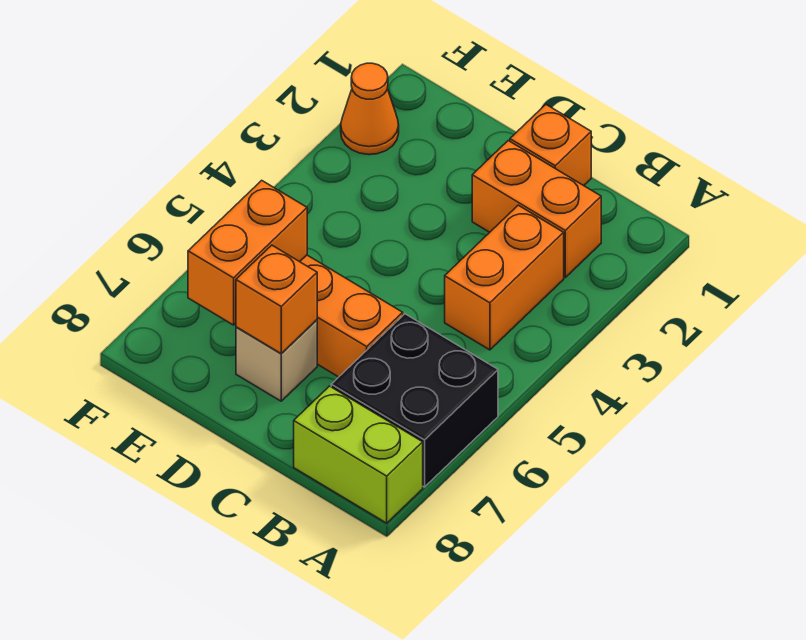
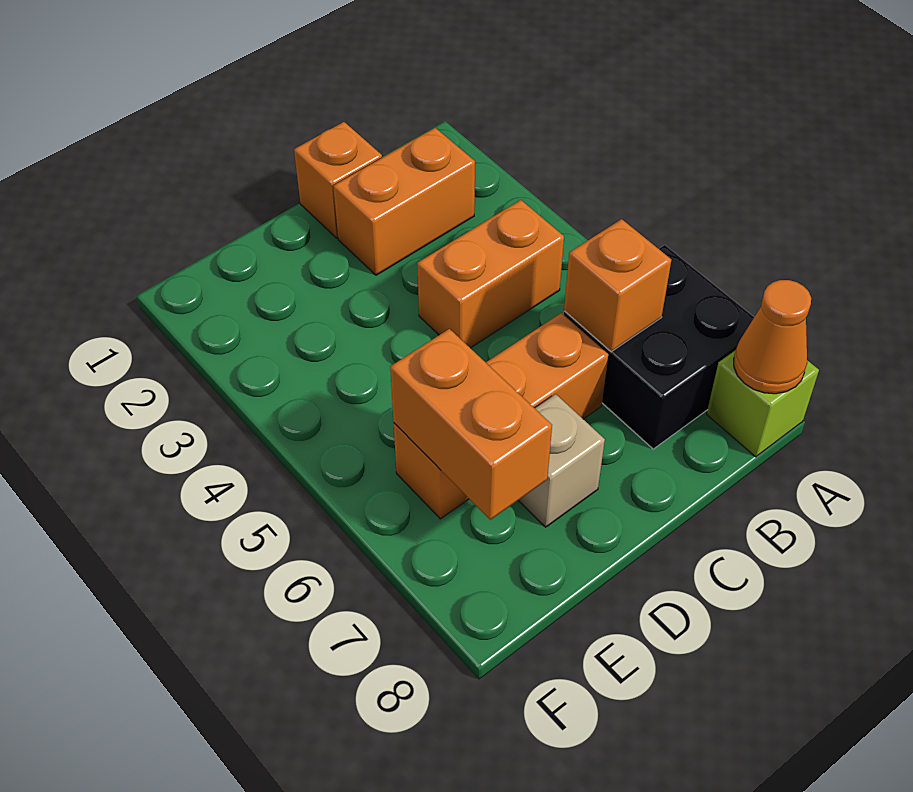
lime brick A8:B8 level 1 -> lime brick A8 level 1
orange brick B3:B4 level 1 -> orange brick B4:C4 level 1
orange brick D7 level 2 -> orange brick B6 level 2
orange cone F2 level 1 -> orange cone A8 level 2

